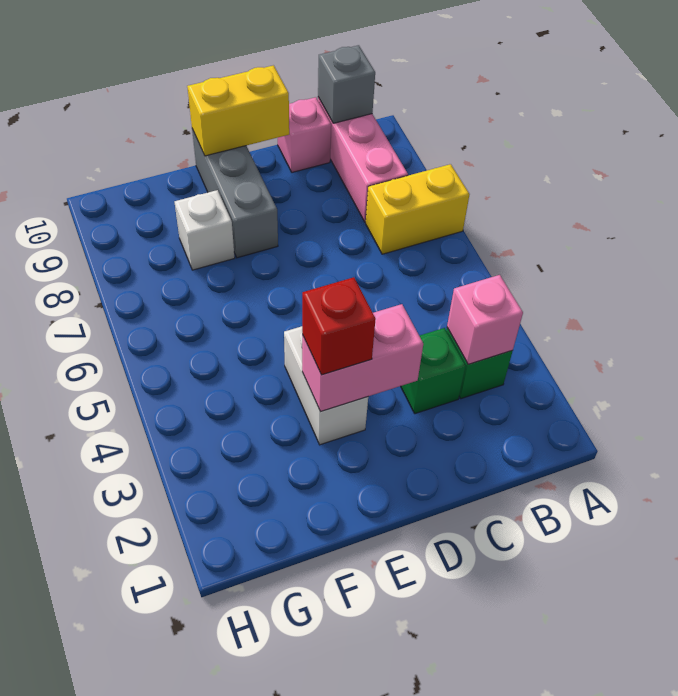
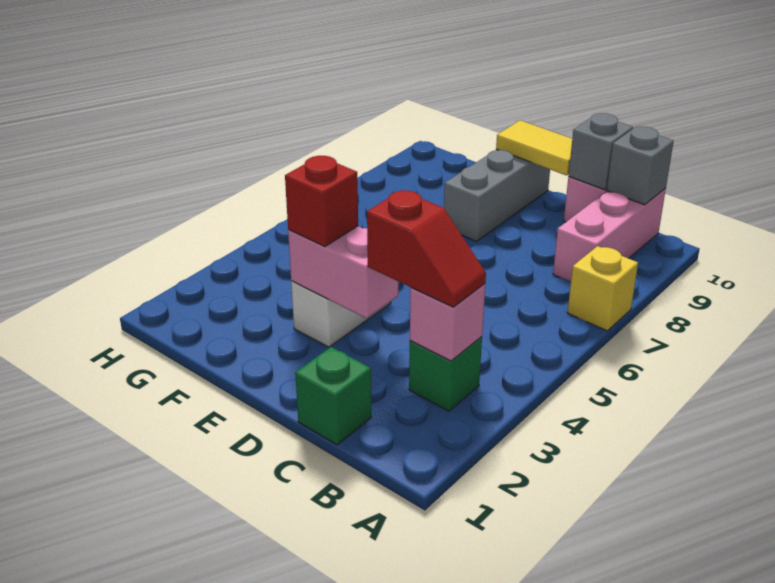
yellow brick A7:B7 level 1 -> yellow brick A7 level 1
none -> red slope B3:C3 level 3 top C
green brick C3 level 1 -> green brick C1 level 1
none -> grey brick C10 level 2
yellow brick D10:E10 level 2 -> yellow tile D10:E10 level 2
white brick F8 level 1 -> none

